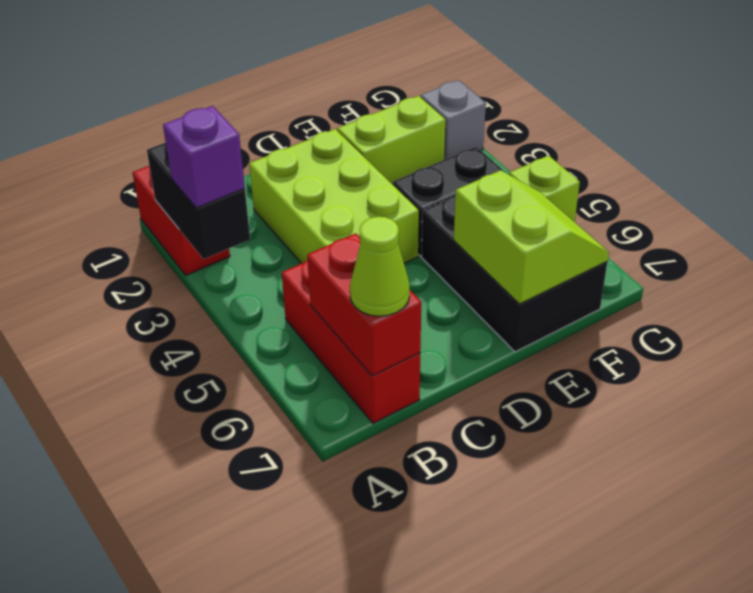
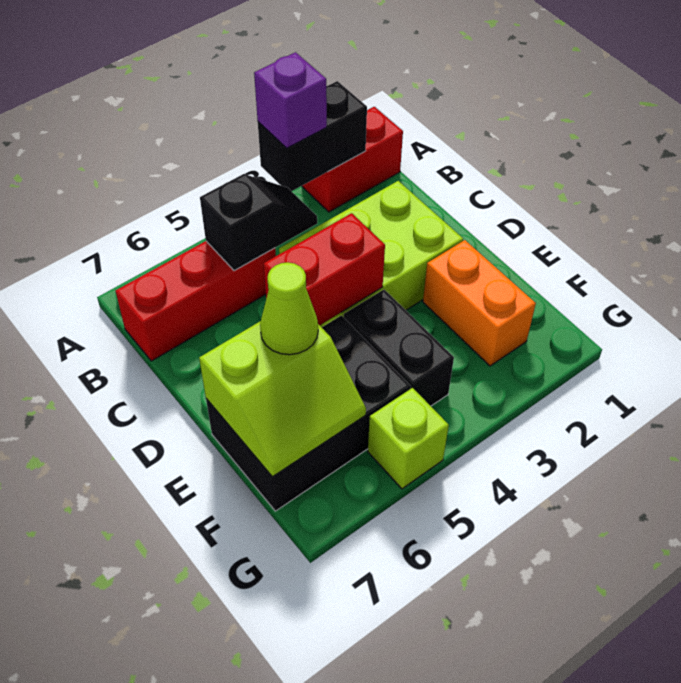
none -> black slope B4:B5 level 2 top 5
red brick B6:B7 level 2 -> red brick D4:D5 level 2
lime cone B7 level 3 -> lime cone E6 level 3
lime brick E2:F2 level 1 -> orange brick E2:F2 level 1
grey brick G2 level 1 -> none

